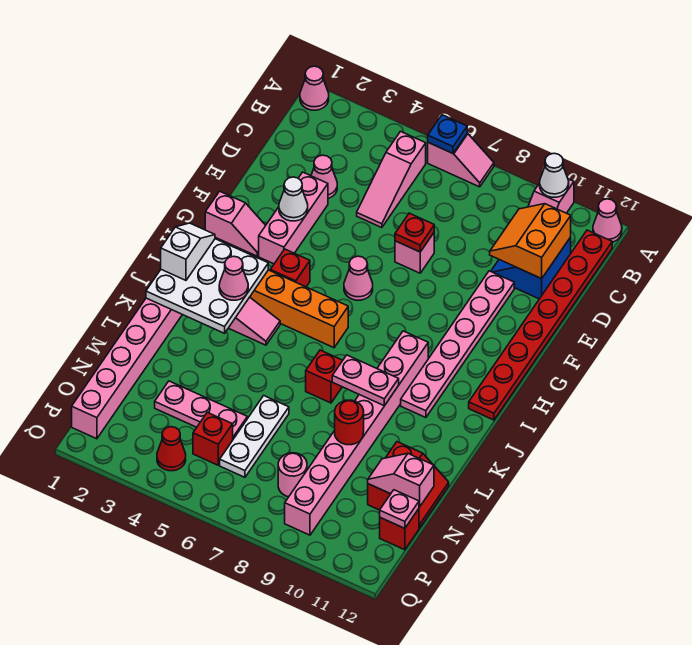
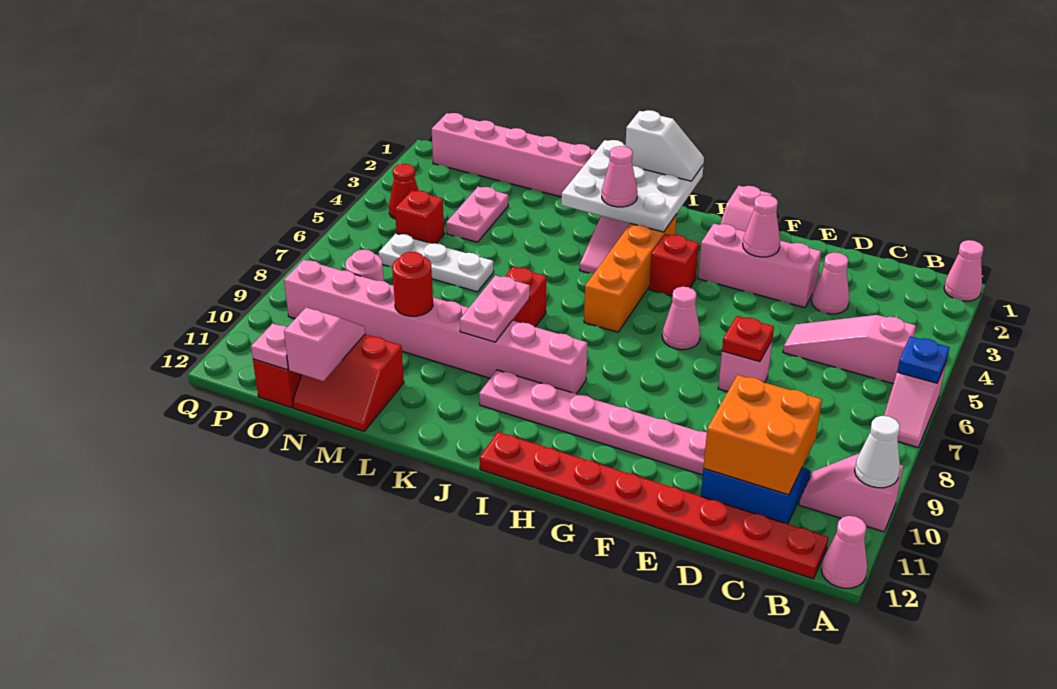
orange slope C10:D11 level 2 top 11 -> orange brick C10:D11 level 2
white cone F3 level 2 -> pink cone F3 level 2
pink plate N3:N5 level 1 -> pink plate N3:N4 level 1

